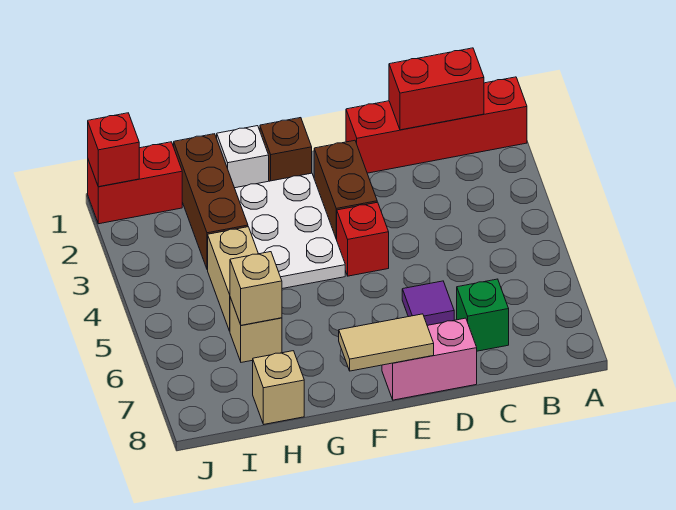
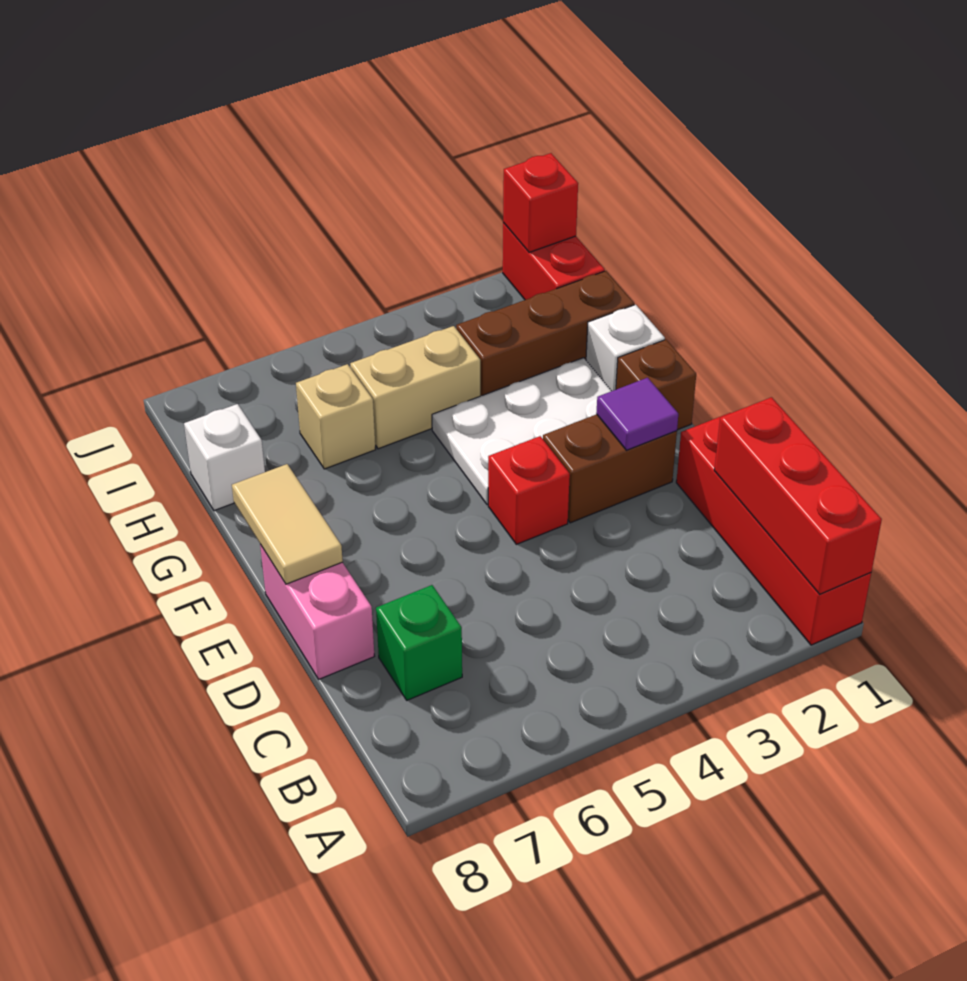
red brick B1:C1 level 2 -> red brick A1:C1 level 2
purple tile D6 level 1 -> purple tile E2 level 2
tan brick H6 level 2 -> none
tan brick H8 level 1 -> white brick H8 level 1

